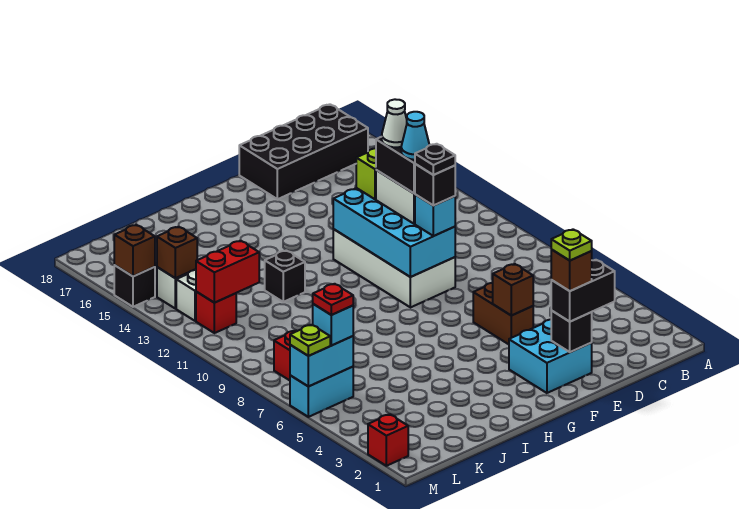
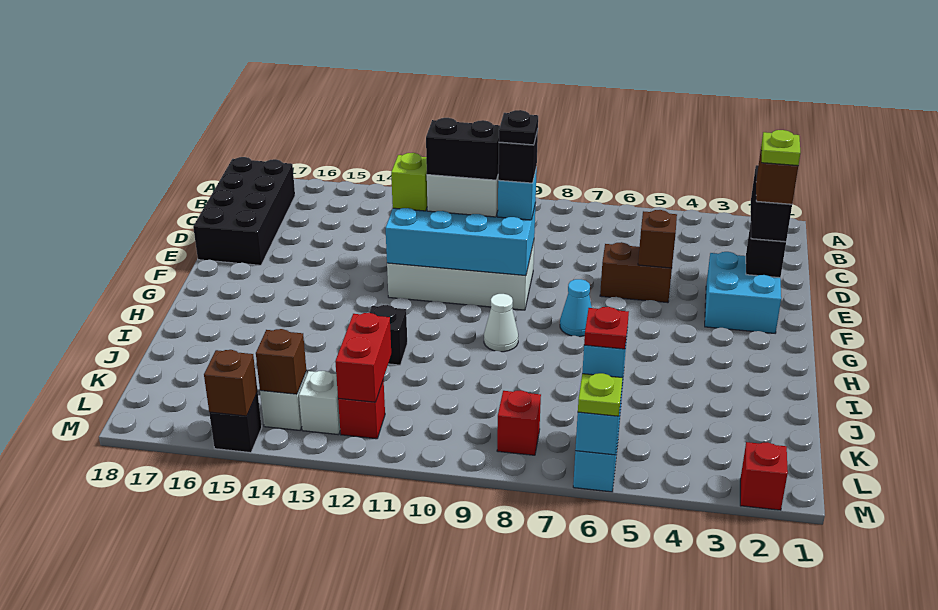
cyan cone E10 level 5 -> cyan cone G7 level 1
white cone E11 level 5 -> white cone H9 level 1

